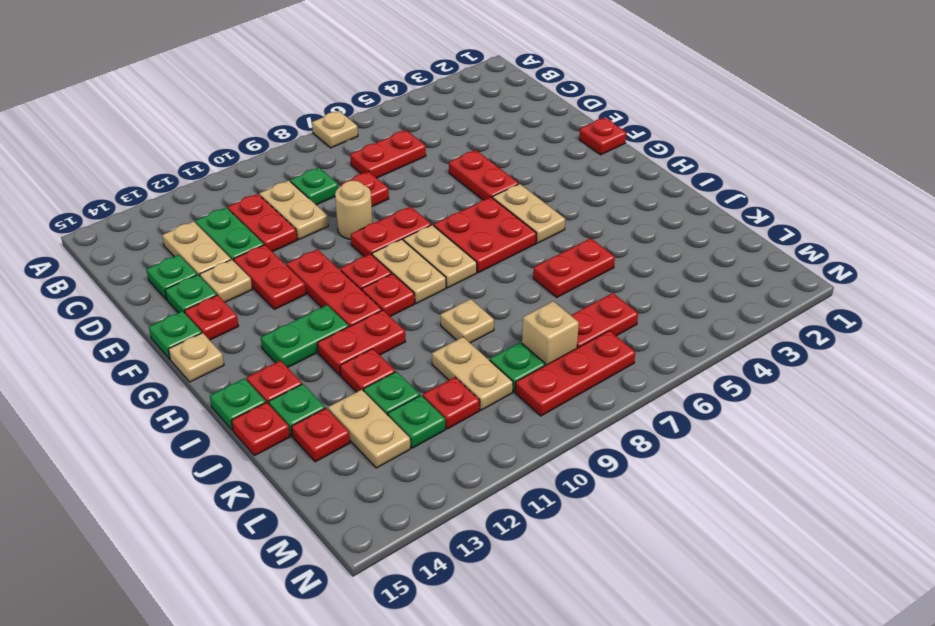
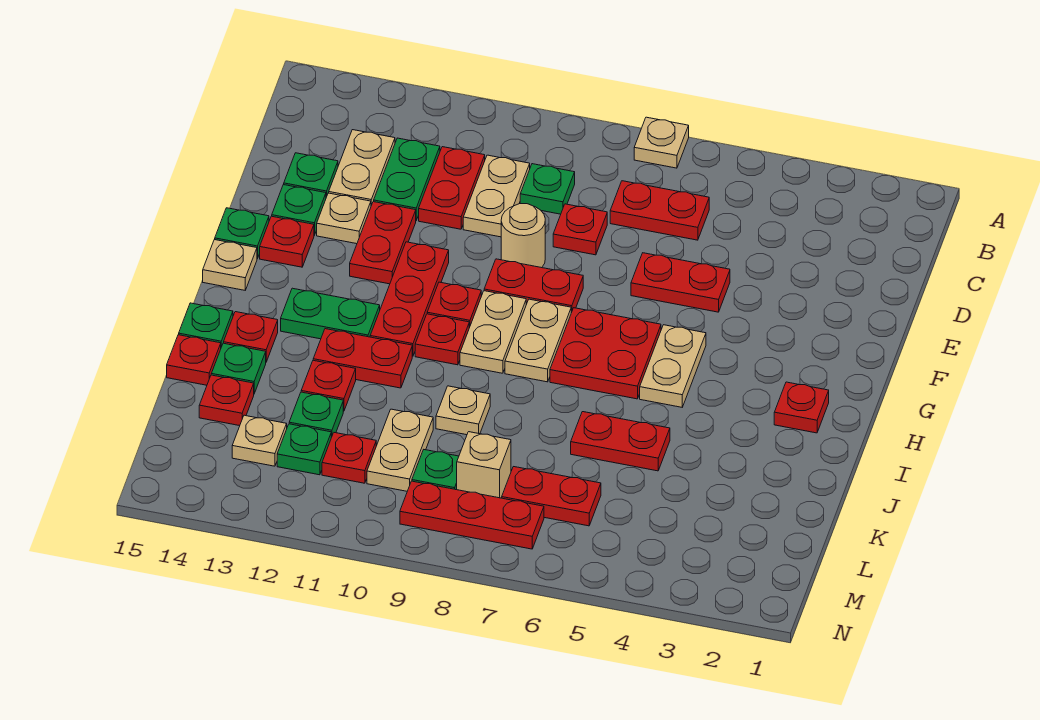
red plate E5:F5 level 1 -> red plate E5:E6 level 1
red plate F1 level 1 -> red plate H2 level 1
tan plate K13:L13 level 1 -> tan plate L13 level 1

